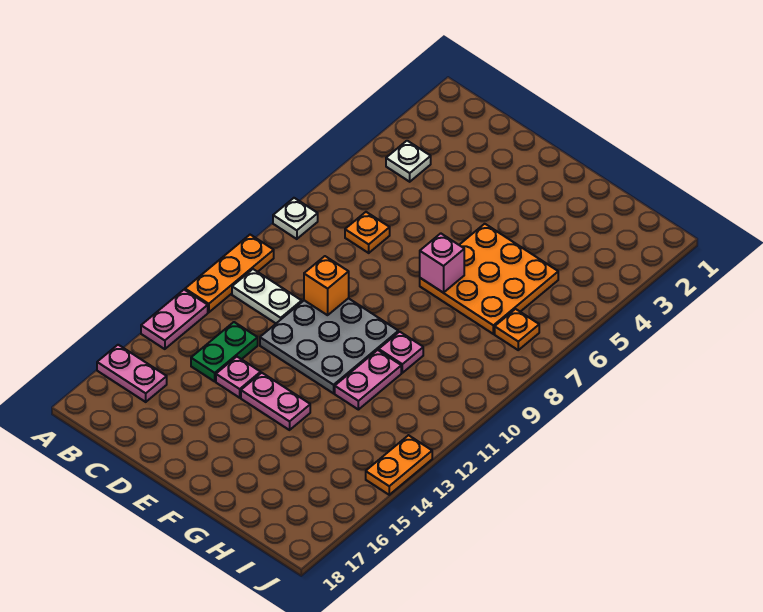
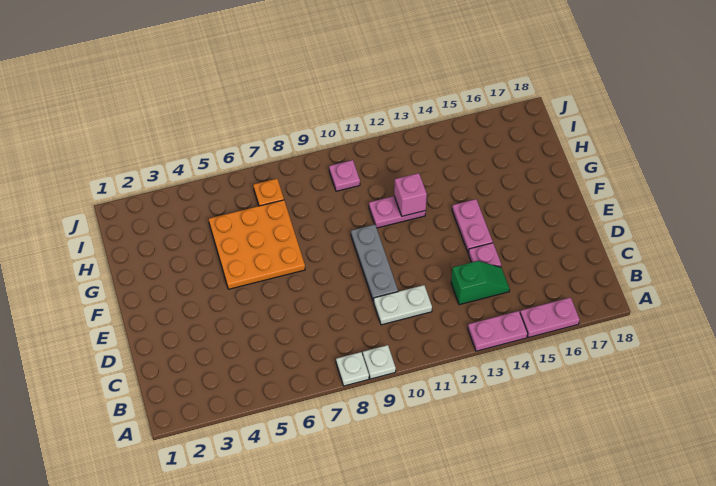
orange plate A10:A12 level 1 -> none
pink plate A16:B16 level 1 -> pink plate A15:A16 level 1
white plate B4 level 1 -> white plate A9 level 1
white plate B11:C11 level 1 -> white plate C10:C11 level 1
orange plate C7 level 1 -> none
green plate C13:C14 level 1 -> green slope C13:C14 level 1 top 13
grey plate D10:F12 level 1 -> grey plate D10:F10 level 1
orange brick D10 level 2 -> none
pink brick F7 level 2 -> pink brick G12 level 2
pink plate G10 level 1 -> pink plate I10 level 1
orange plate J13:J14 level 1 -> none

